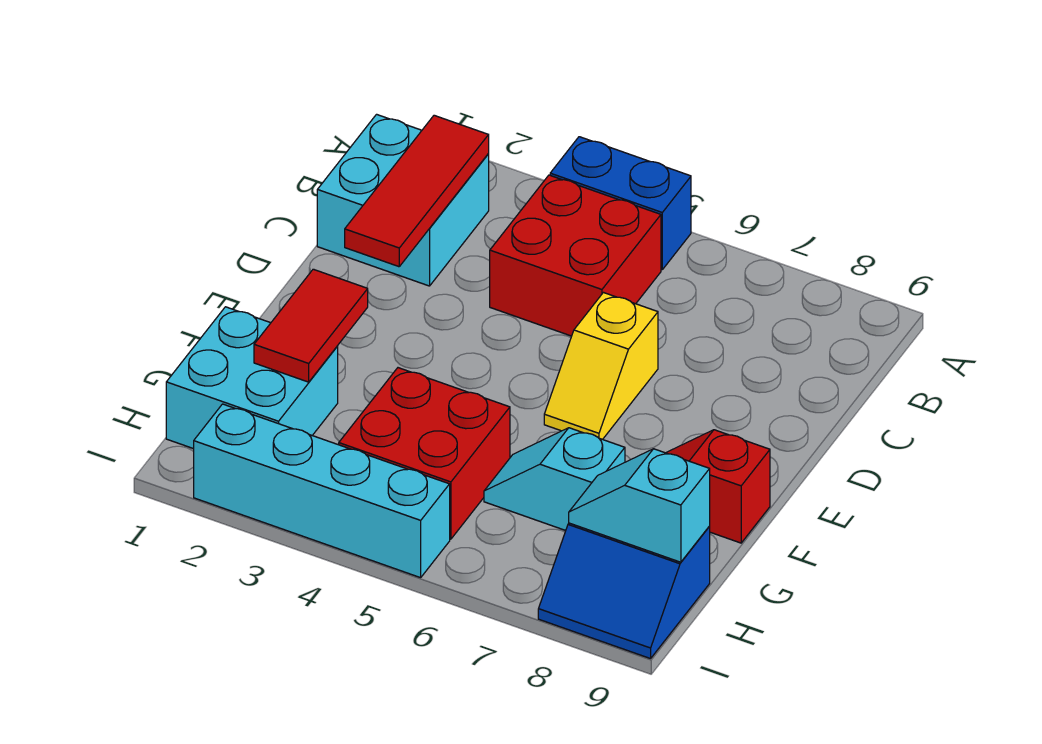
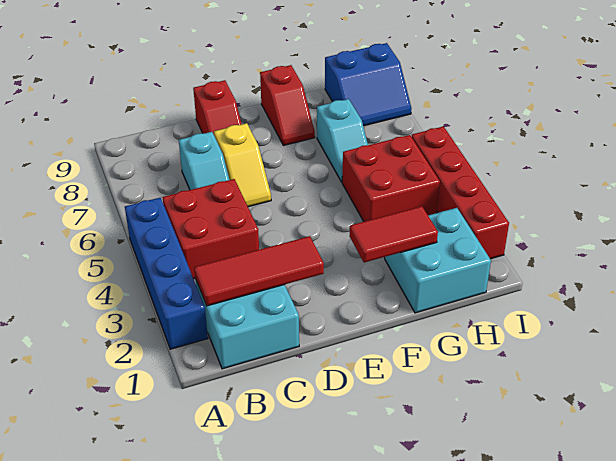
blue brick A4:A5 level 1 -> blue brick A2:A5 level 1
yellow slope D6:E6 level 1 top D -> yellow slope D6:D7 level 1 top 7
none -> red slope D8:D9 level 1 top 9
blue slope H8:I9 level 1 top H -> blue slope H8:I9 level 1 top 9
cyan slope H8:H9 level 2 top 9 -> cyan slope C6:C7 level 1 top 7
cyan brick I2:I5 level 1 -> red brick I2:I5 level 1

